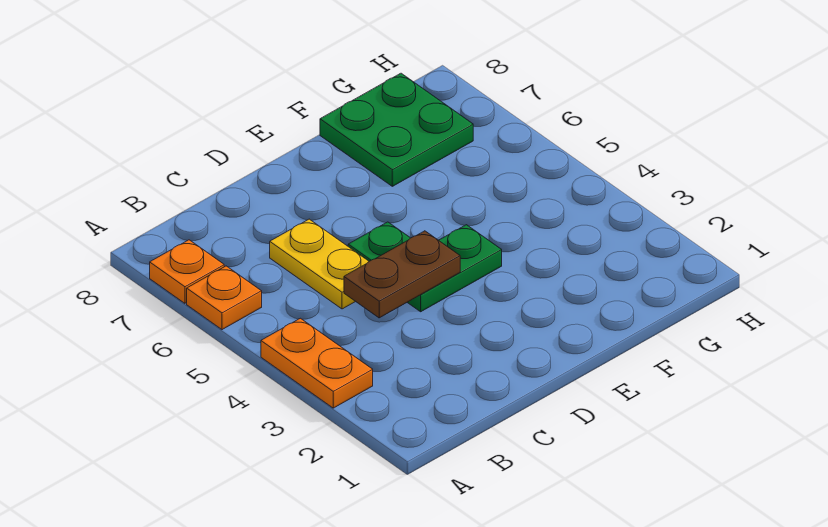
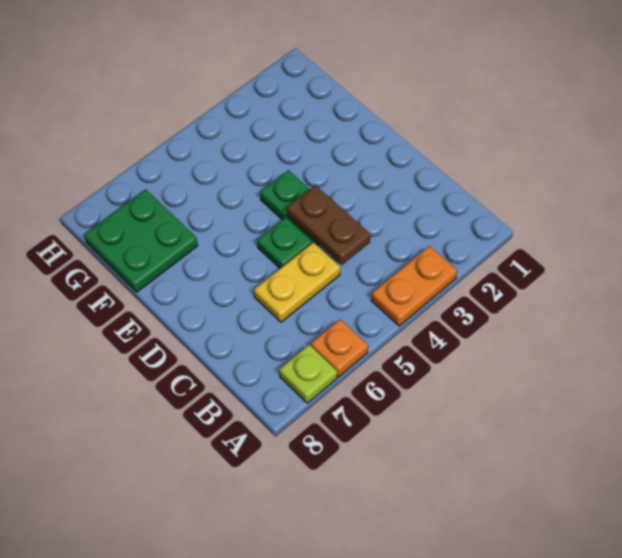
orange plate A7 level 1 -> lime plate A7 level 1

